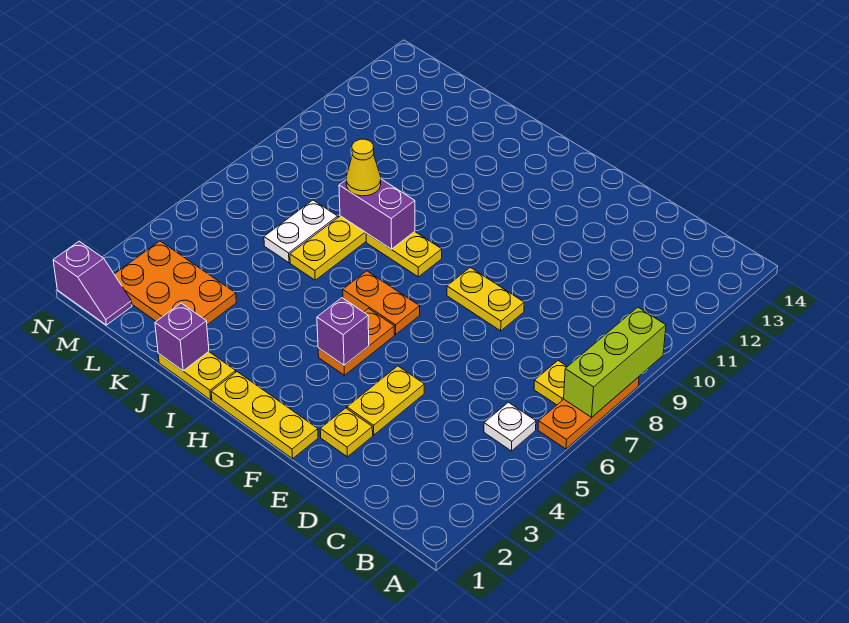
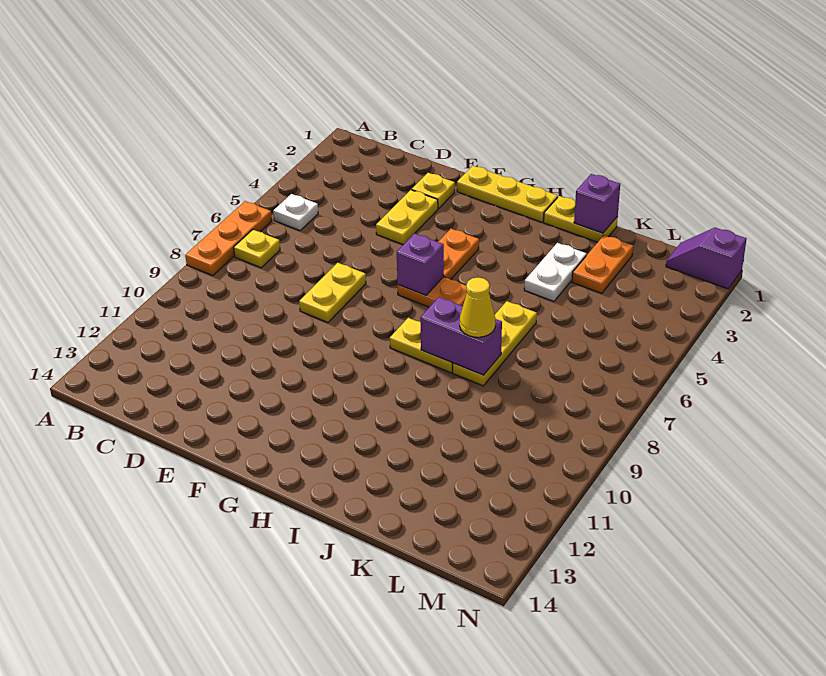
lime brick A7:A9 level 2 -> none
yellow plate E8:F8 level 1 -> yellow plate E7:E8 level 1
purple brick G4 level 2 -> purple brick G6 level 2
orange plate K2:M3 level 1 -> orange plate K2:K3 level 1
white plate K6:K7 level 1 -> white plate J3:J4 level 1

